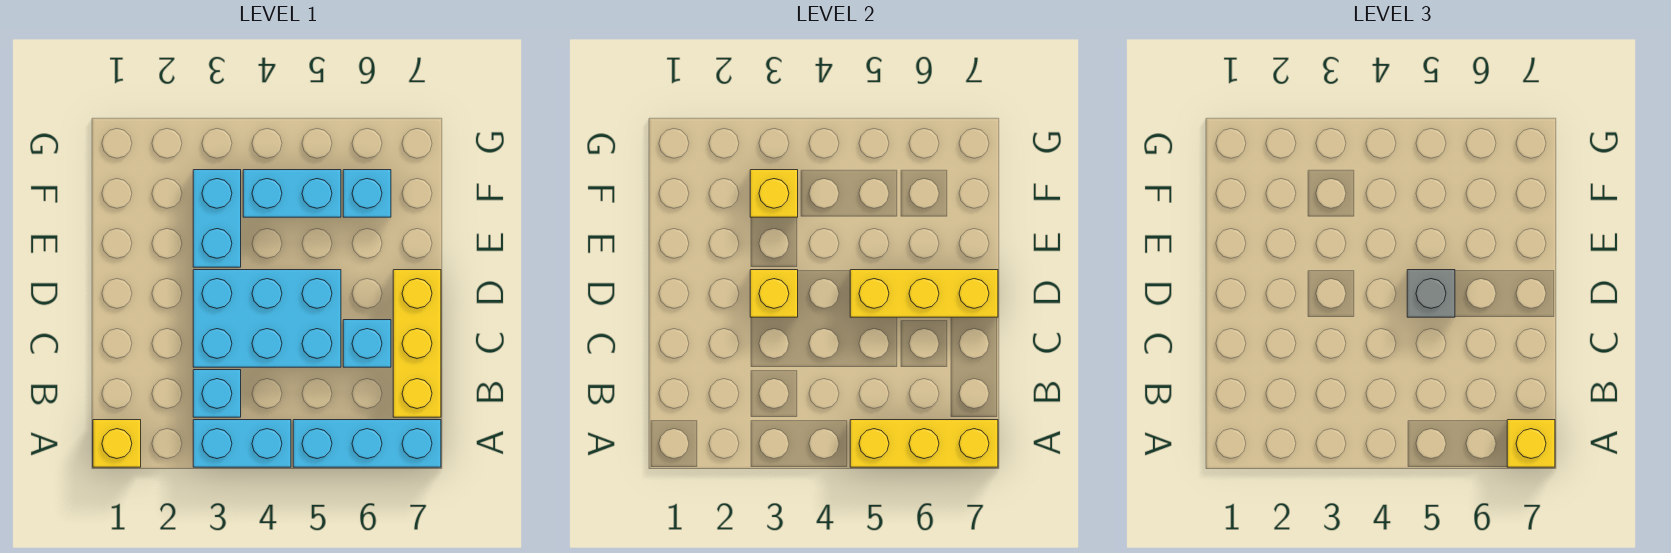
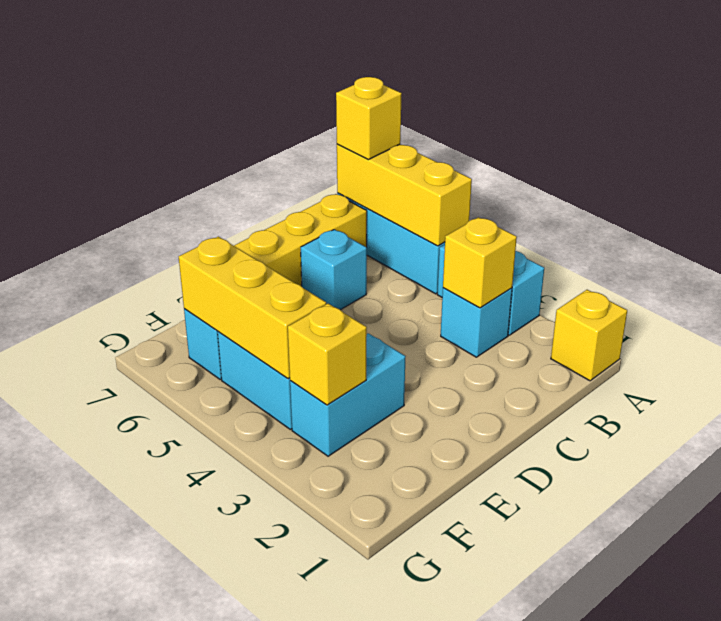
cyan brick C3:D5 level 1 -> none
yellow brick D3 level 2 -> yellow brick B3 level 2
yellow brick D5:D7 level 2 -> yellow brick F4:F6 level 2
grey brick D5 level 3 -> none

